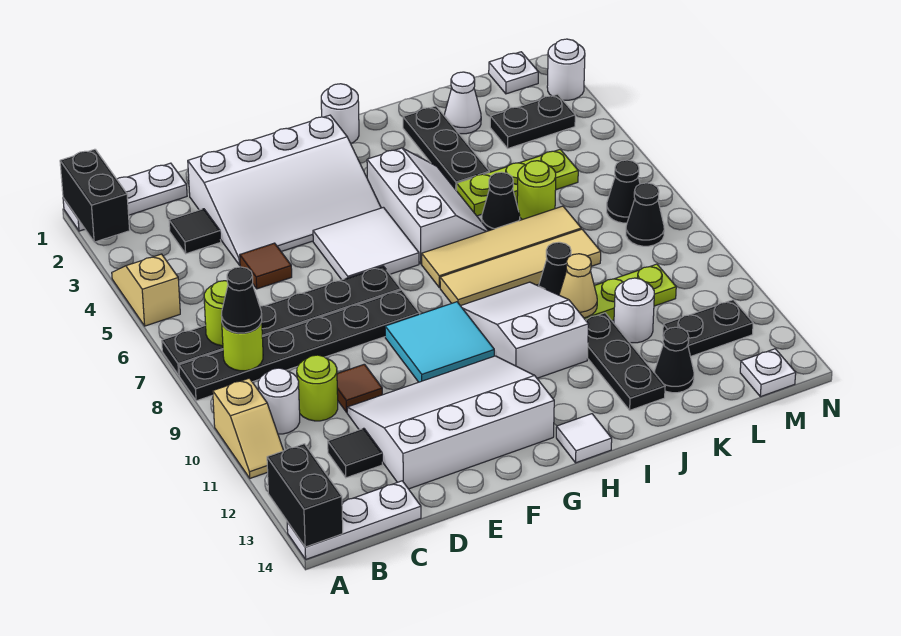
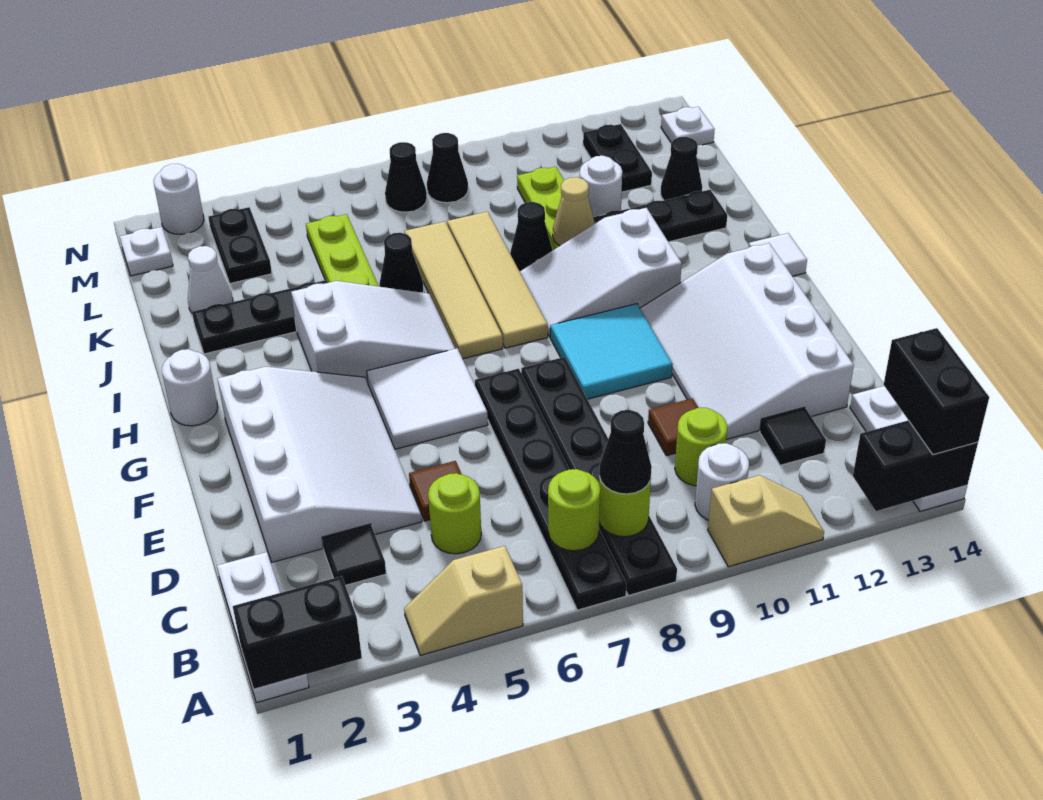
none -> black brick A14:B14 level 3
white slope H4:I6 level 1 top H -> white slope H4:I6 level 1 top 4
lime round brick K6 level 1 -> lime round brick C5 level 1

